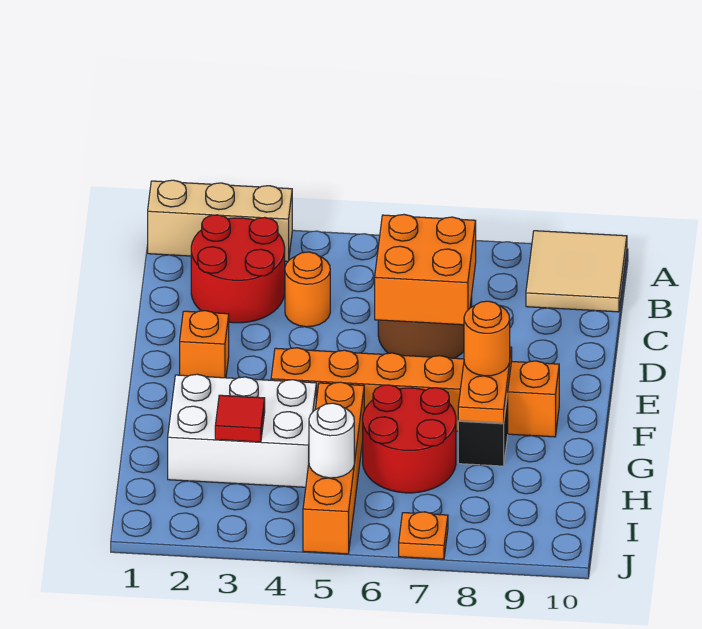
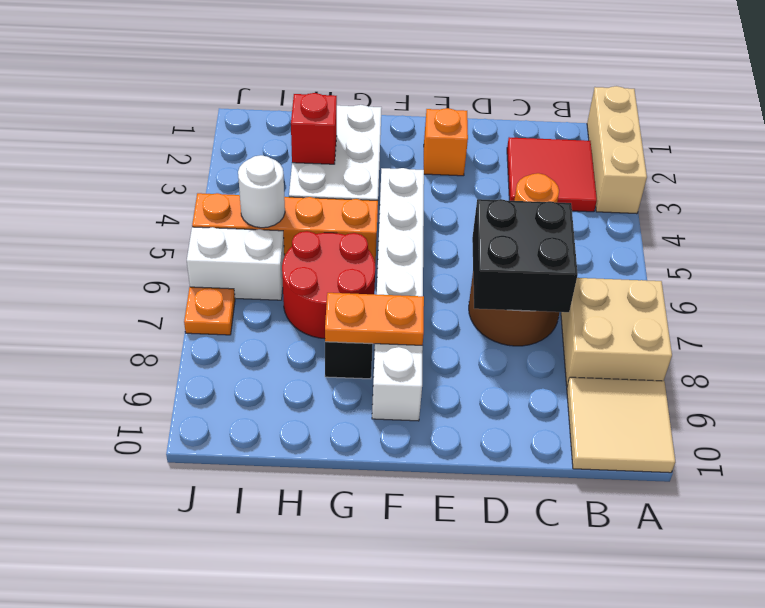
none -> tan brick A7:B8 level 1
red round brick B2:C3 level 1 -> red tile B2:C3 level 1
orange brick C6:D7 level 2 -> black brick C6:D7 level 2
orange brick F4:F9 level 1 -> white brick F4:F9 level 1
orange round brick F8 level 3 -> none
red tile H3 level 2 -> red brick H3 level 2
none -> white brick I6:J6 level 1

